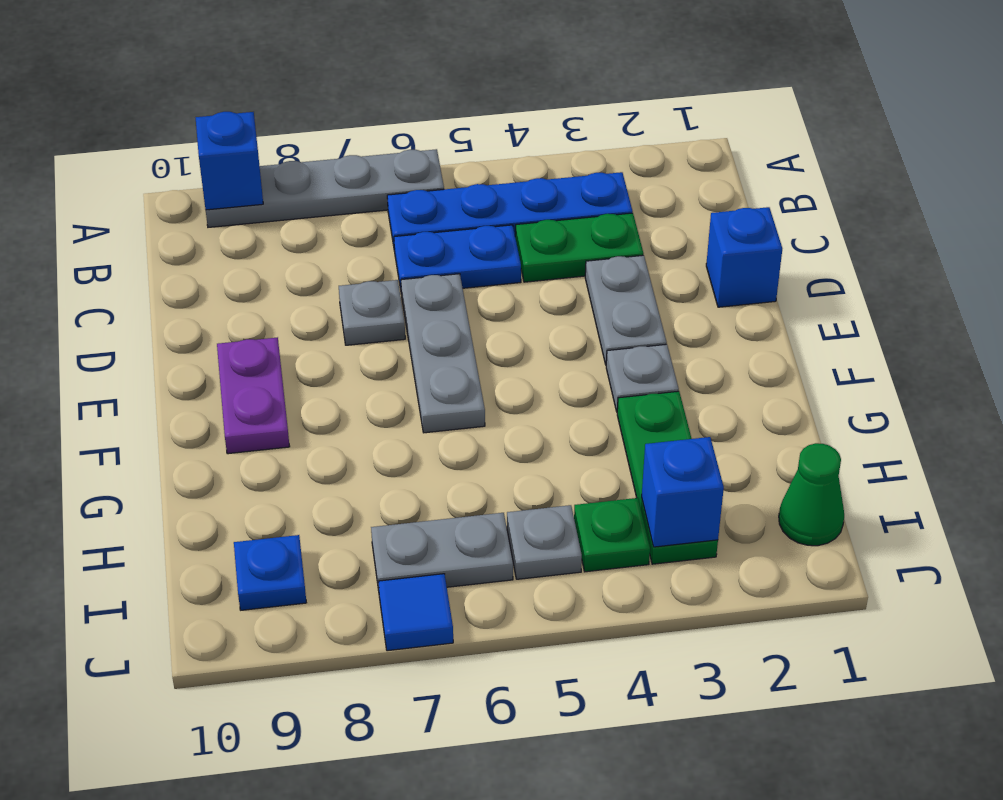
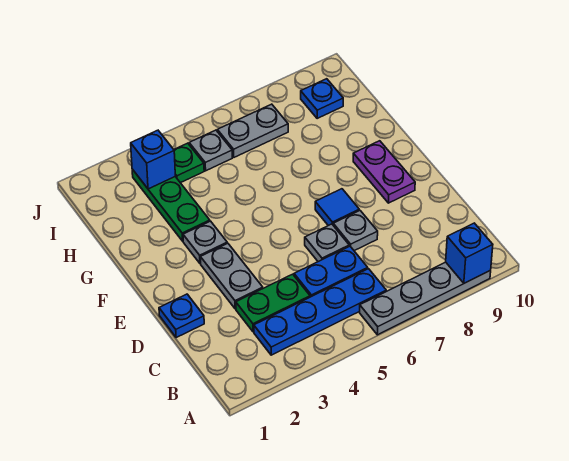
blue brick D1 level 1 -> blue plate D1 level 1
grey plate D6:F6 level 1 -> grey plate D6 level 1
green cone I1 level 1 -> none
blue tile J7 level 1 -> blue tile E7 level 1

